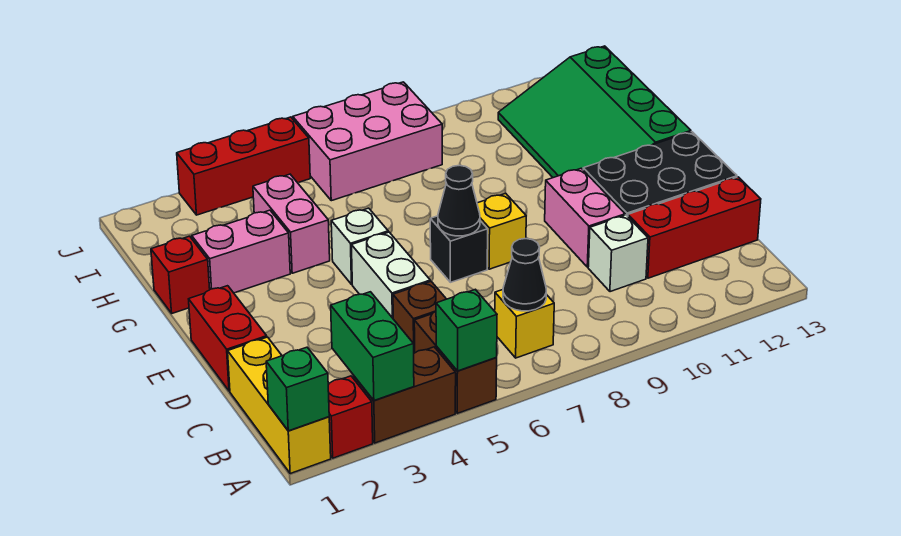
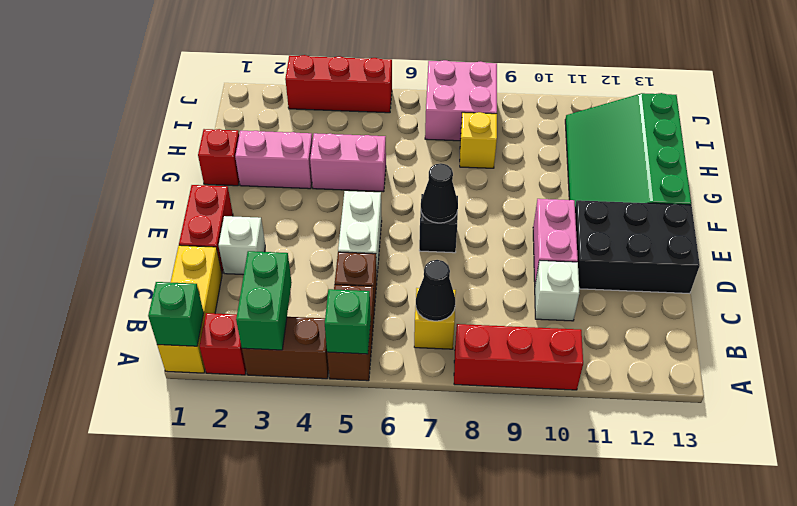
red brick C11:C13 level 1 -> red brick A8:A10 level 1
yellow brick E8 level 1 -> yellow brick H8 level 1
white brick F5 level 1 -> white brick D2 level 1
pink brick G4:H4 level 1 -> pink brick G4:G5 level 1
pink brick I6:J8 level 1 -> pink brick I7:J8 level 1

